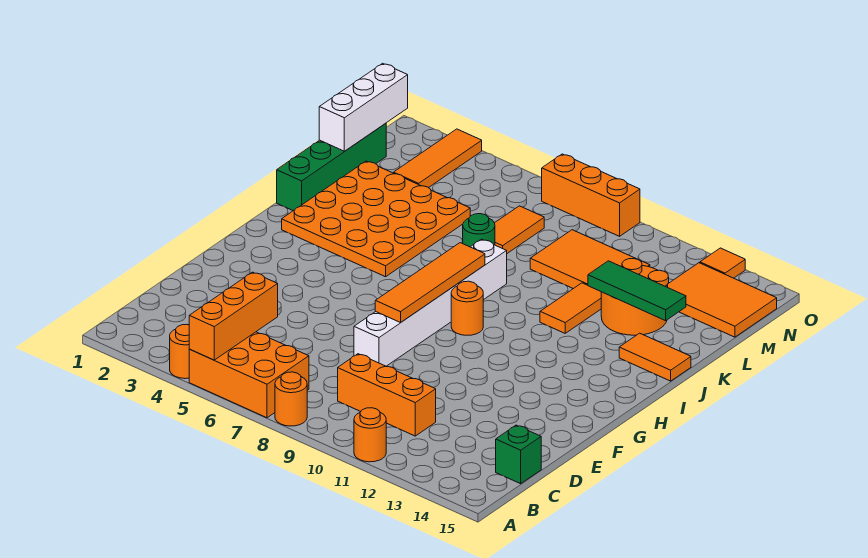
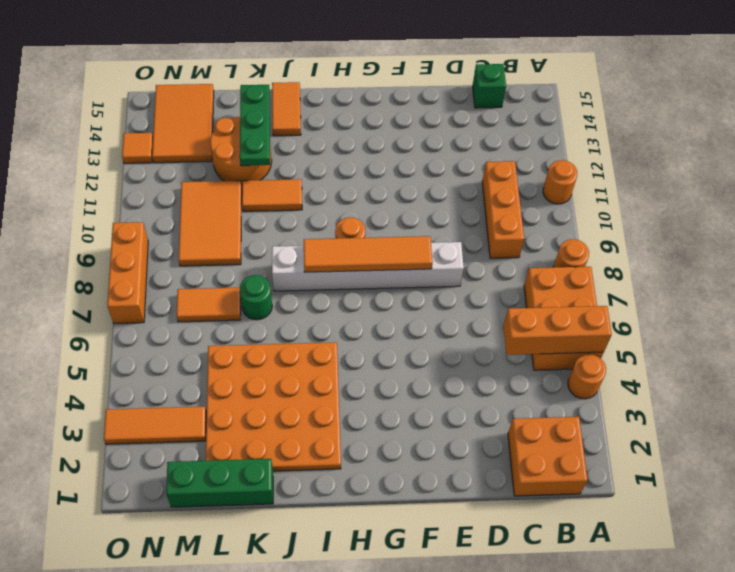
none -> orange brick B1:C2 level 1
green brick J1:M1 level 1 -> green brick K1:M1 level 1
green tile K12:K14 level 2 -> green plate K12:K14 level 2
white brick L1:N1 level 2 -> none

